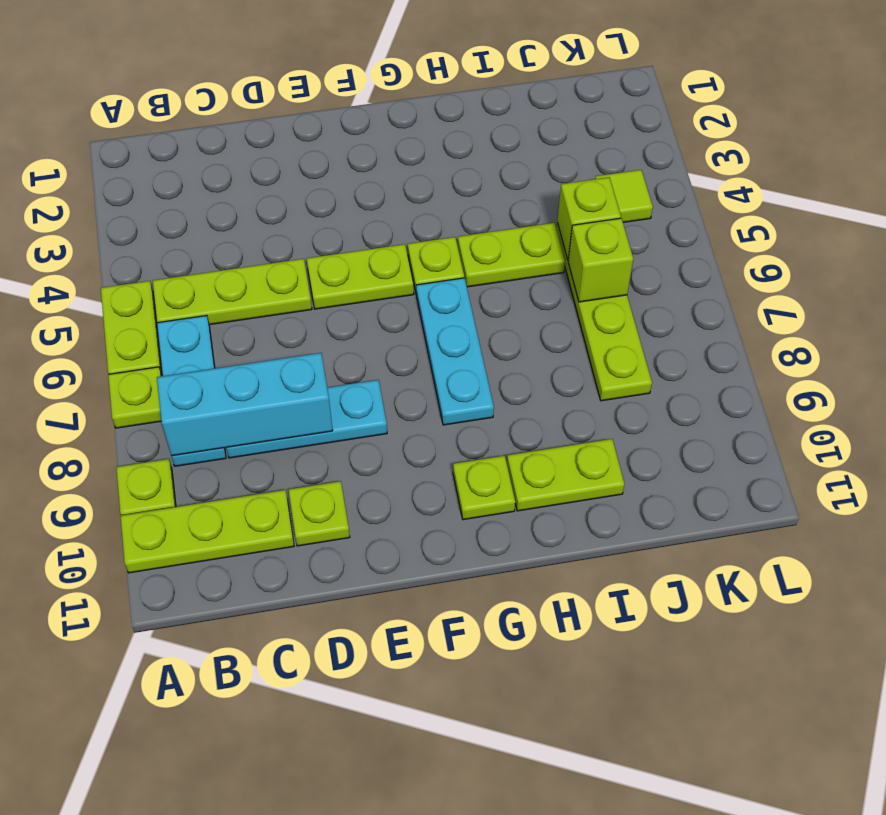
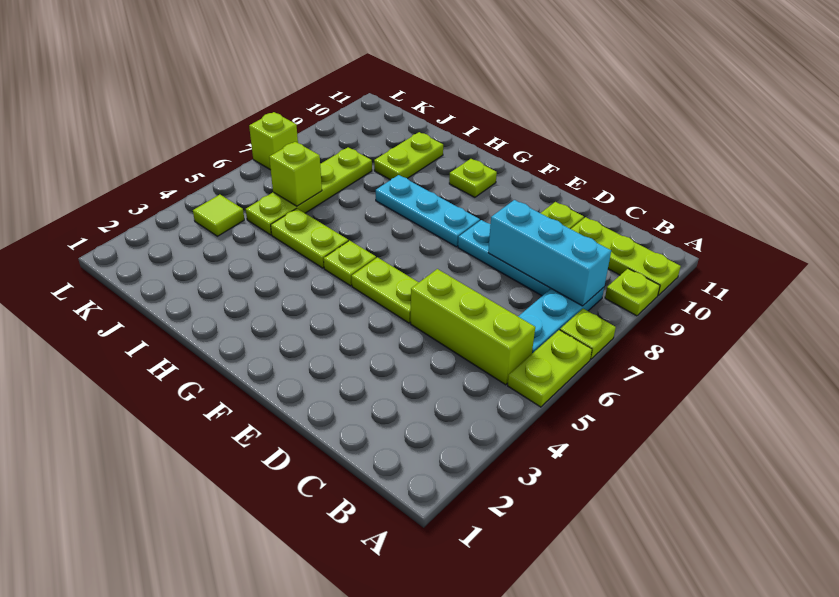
lime plate B5:D5 level 1 -> lime brick B5:D5 level 1
cyan plate G6:G8 level 1 -> cyan plate F8:H8 level 1
lime plate H10:I10 level 1 -> lime plate I9:I10 level 1
lime brick J5 level 2 -> lime brick L7 level 1

